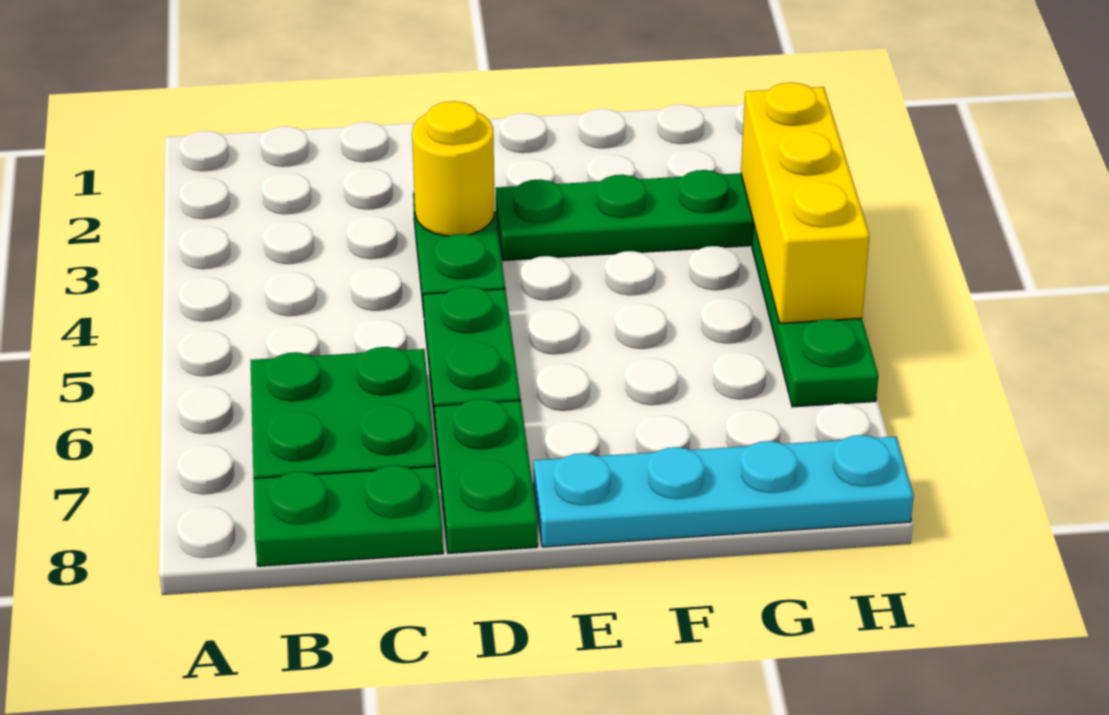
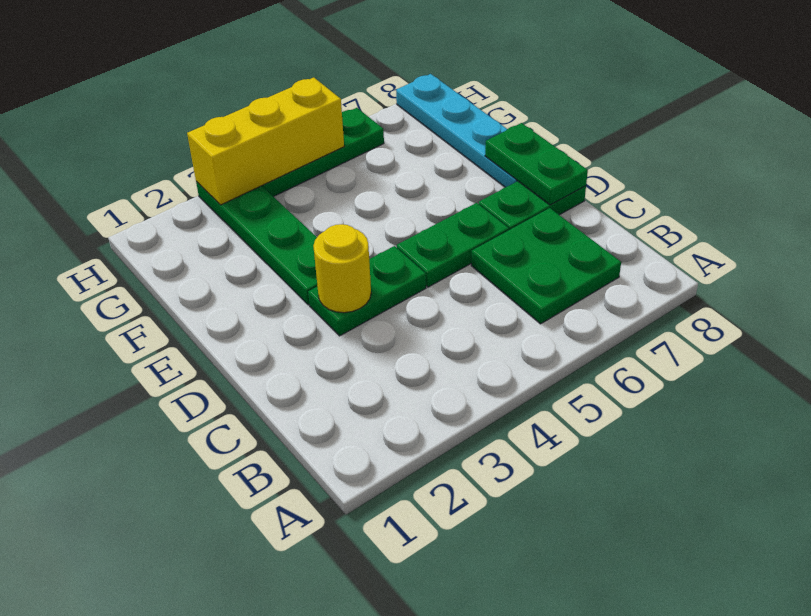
green plate B8:C8 level 1 -> green plate D8:E8 level 2

